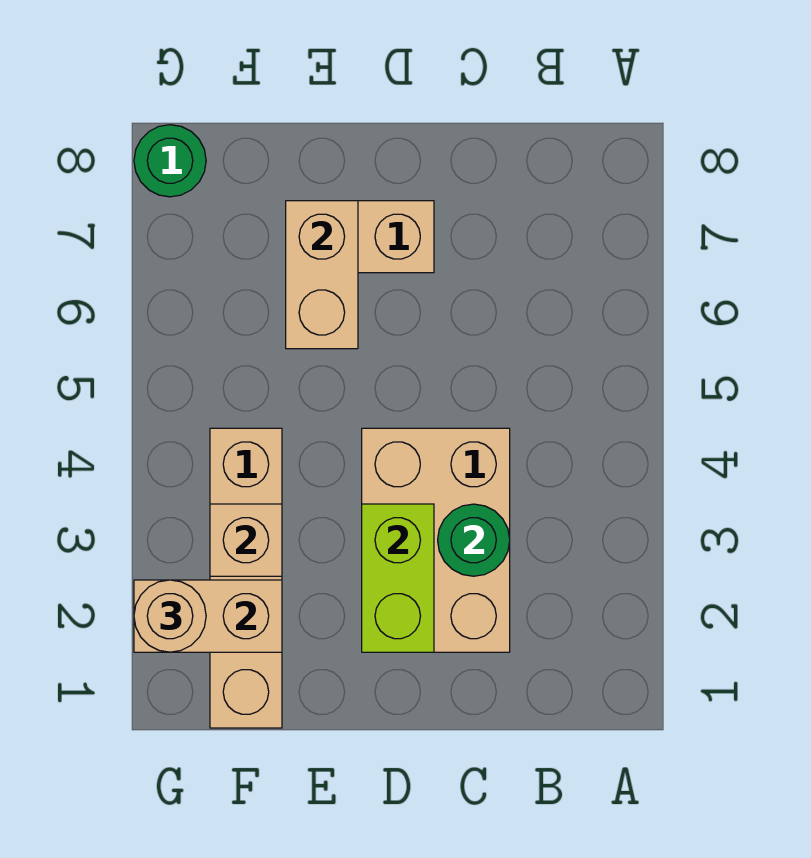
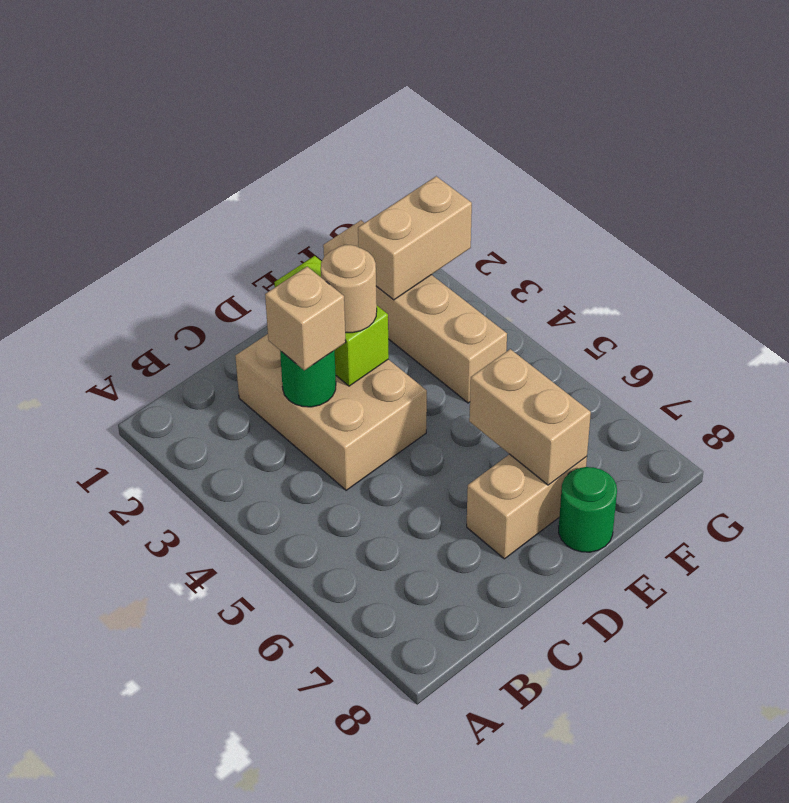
tan brick F3 level 2 -> tan brick C3 level 3
tan round brick G2 level 3 -> tan round brick D3 level 3
green round brick G8 level 1 -> green round brick E8 level 1

